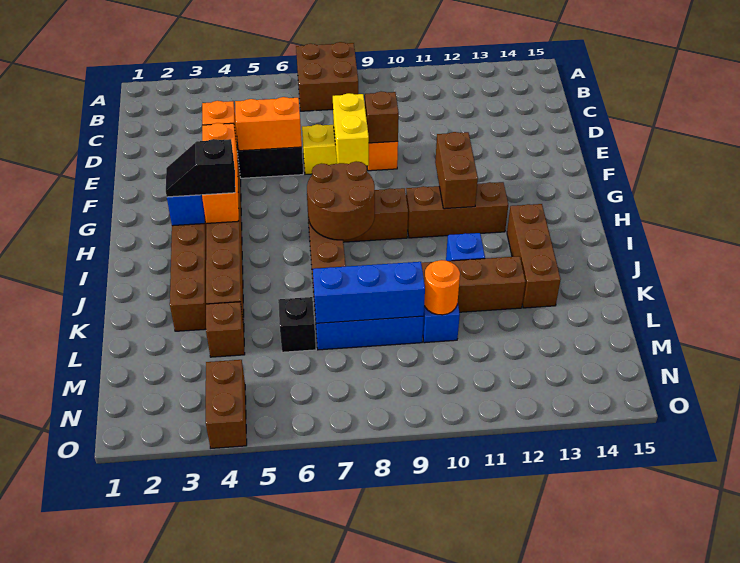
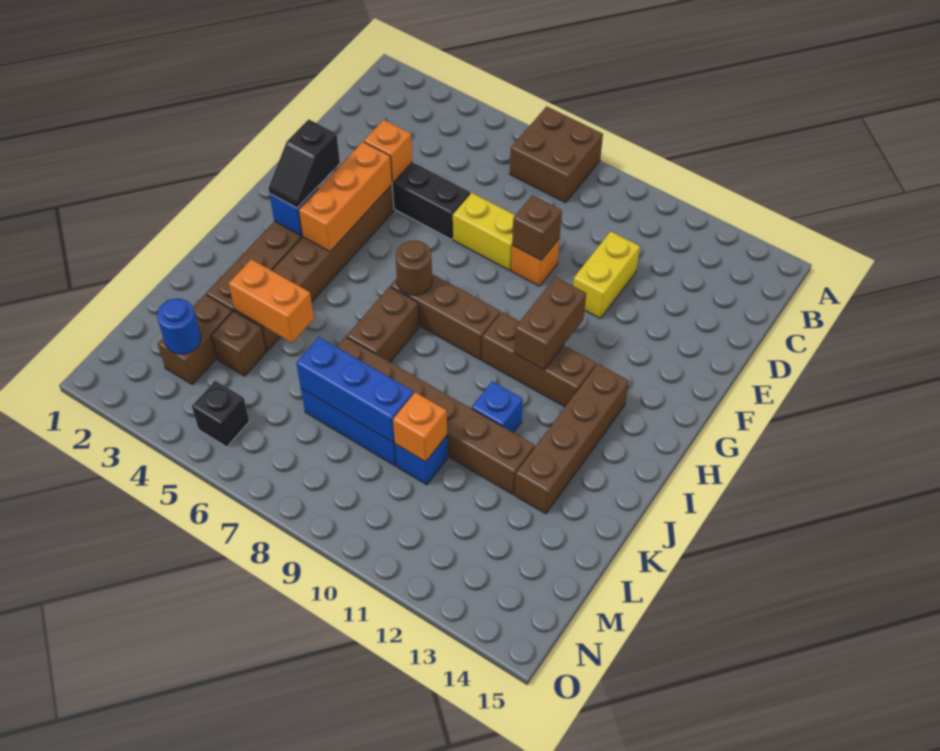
orange brick E5:E6 level 2 -> orange brick K4:K5 level 2
yellow brick E8:F8 level 2 -> yellow brick D11:E11 level 1
black slope H3:H4 level 3 top 4 -> black slope G3:H3 level 3 top G
brown round brick H7:I8 level 2 -> brown round brick H7 level 2
brown brick I13:K13 level 1 -> brown brick H13:K13 level 1
black brick L6 level 1 -> black brick N5 level 1
orange round brick L10 level 2 -> orange brick L10 level 2
none -> blue round brick M3 level 2
brown brick N4:O4 level 1 -> brown brick L3:M3 level 1

